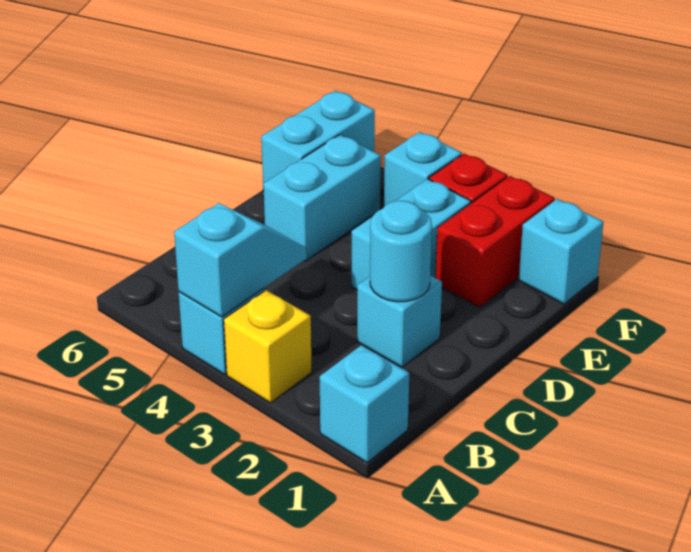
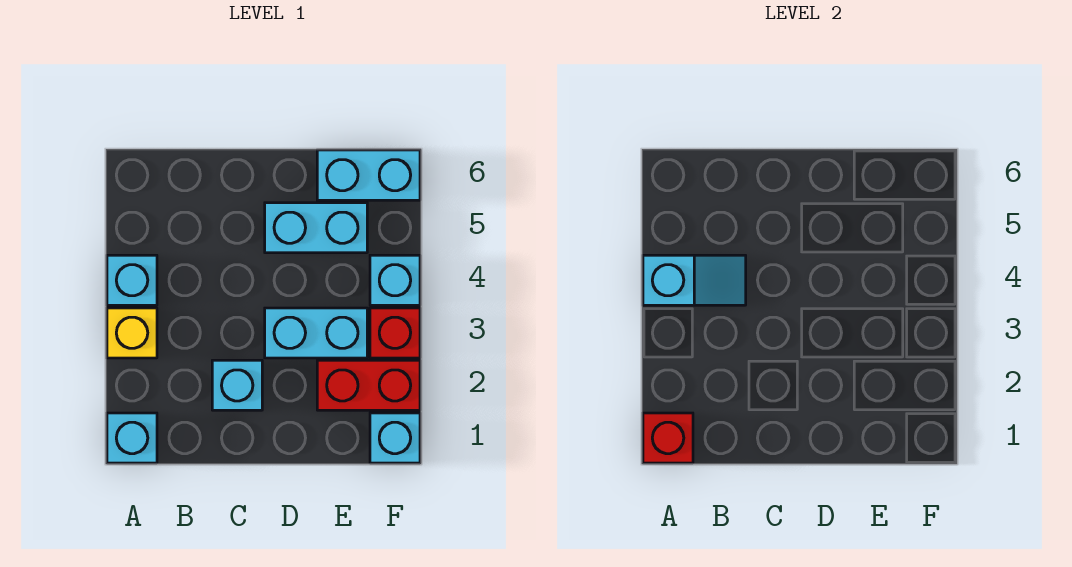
none -> red brick A1 level 2
cyan round brick C2 level 2 -> none

